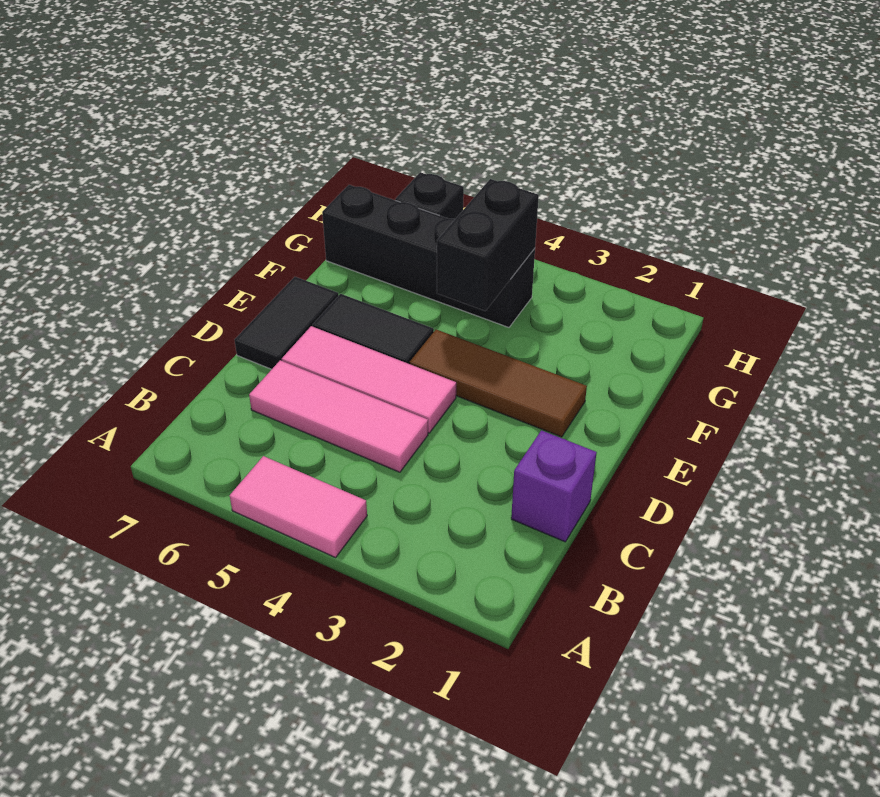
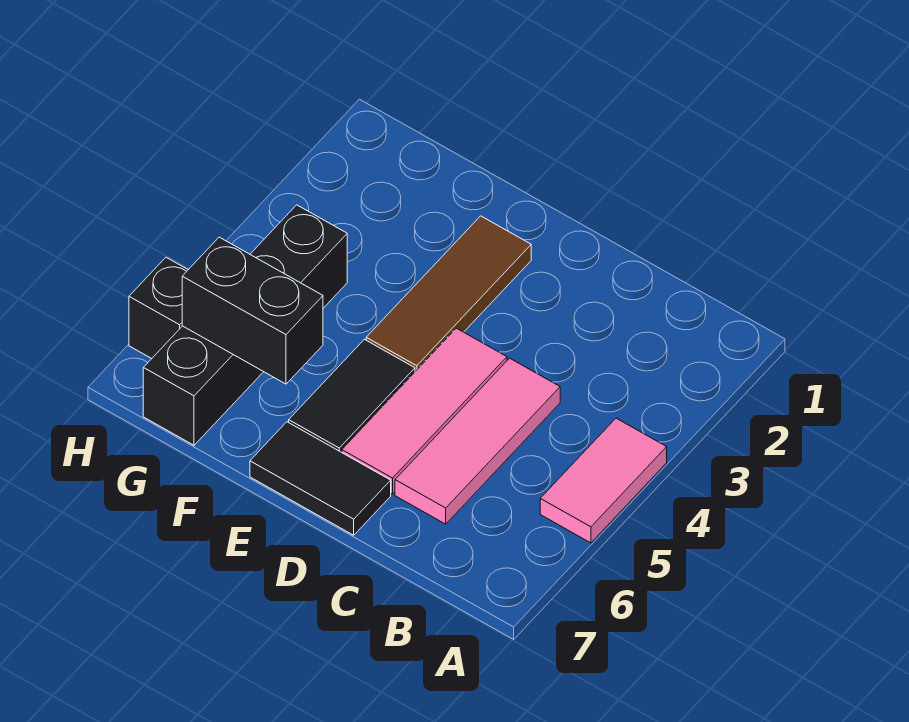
purple brick C1 level 1 -> none
black brick F4:G4 level 2 -> black brick F6:G6 level 2

